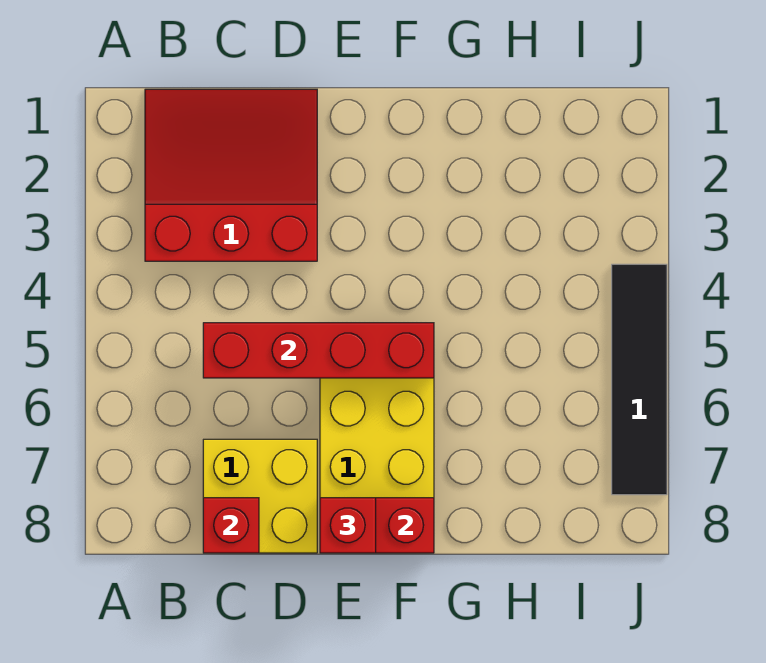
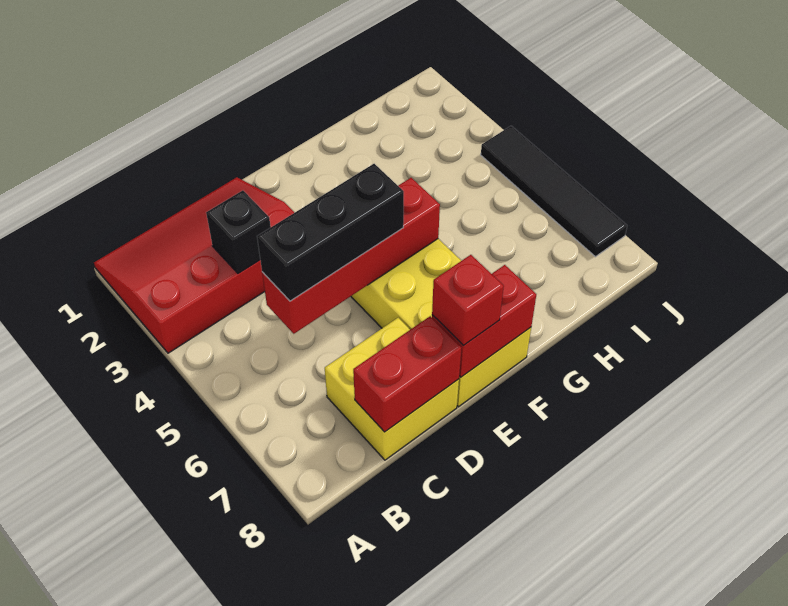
red slope B1:D3 level 1 top 3 -> red slope A1:D3 level 1 top 3
none -> black brick C3 level 2
none -> black brick C5:E5 level 3
red brick C8 level 2 -> red brick C8:D8 level 2

